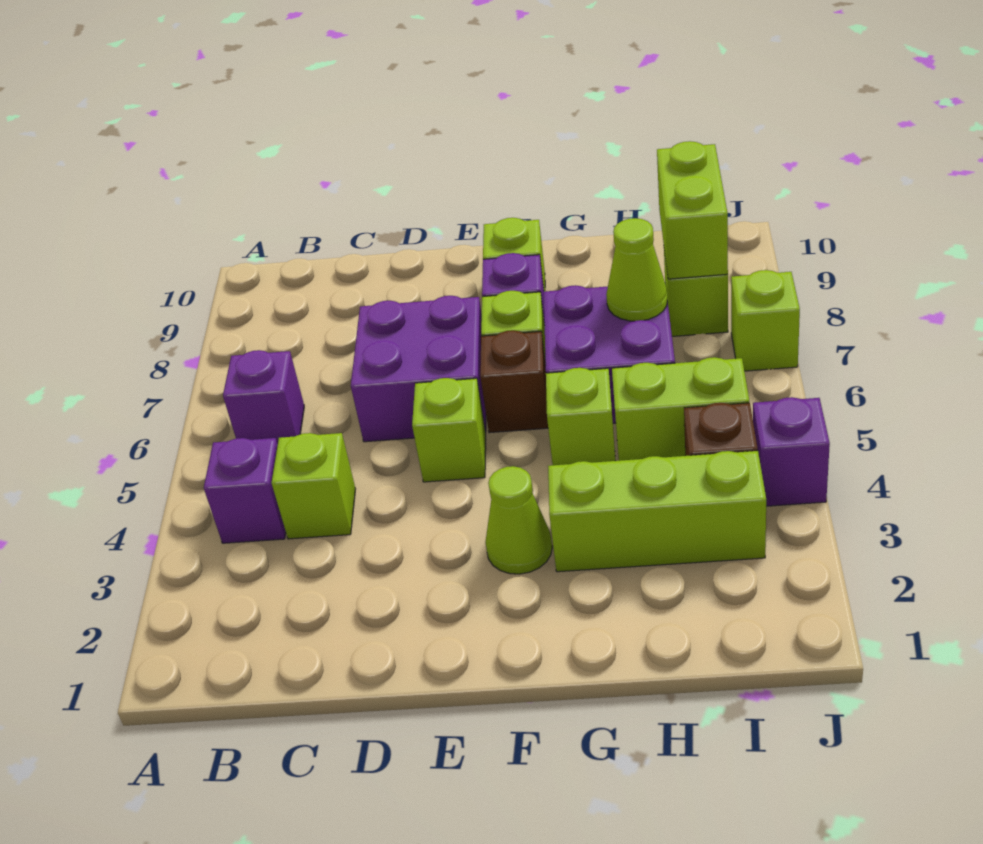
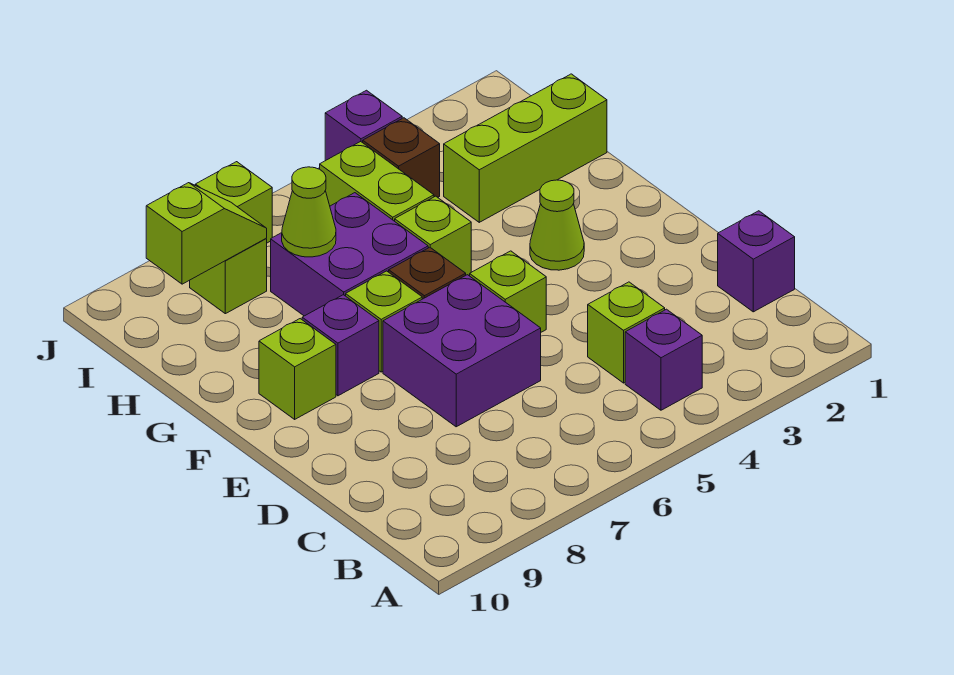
purple brick B6 level 1 -> purple brick C1 level 1
lime brick G3:I3 level 1 -> lime brick H1:H3 level 1
lime brick I8:I9 level 2 -> lime slope I8:I9 level 2 top 9

